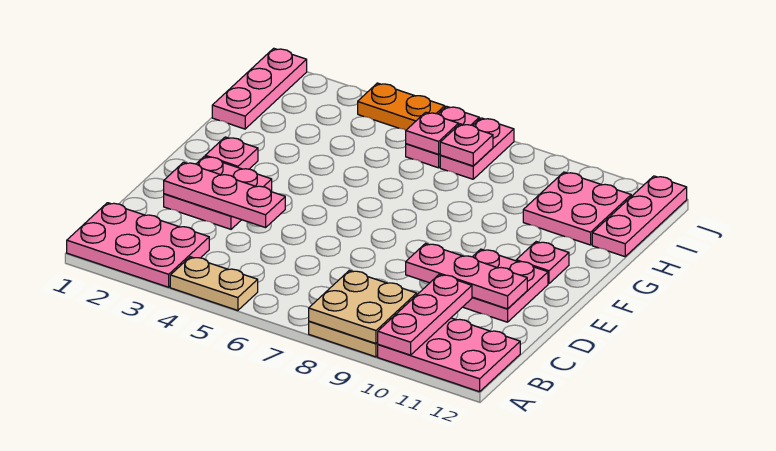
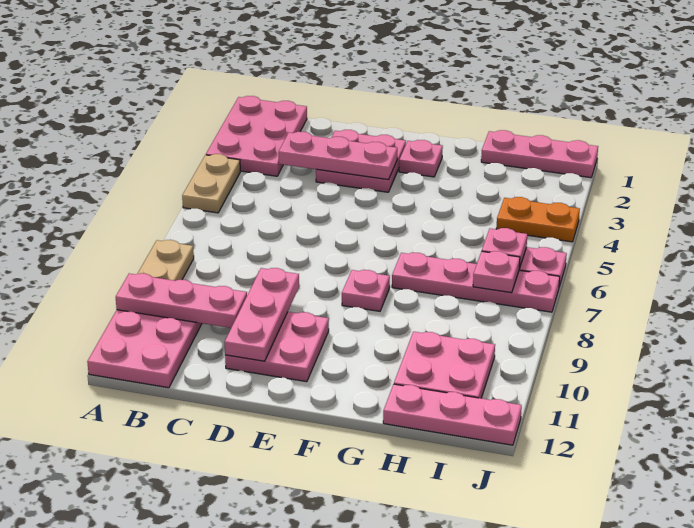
tan plate A8:B9 level 2 -> none
pink plate D2:D4 level 2 -> pink plate C3:E3 level 2
pink plate F11 level 1 -> pink plate F8 level 1
pink plate I7:J7 level 1 -> pink plate G7:J7 level 1
orange plate J4:J5 level 1 -> orange plate I4:J4 level 1

